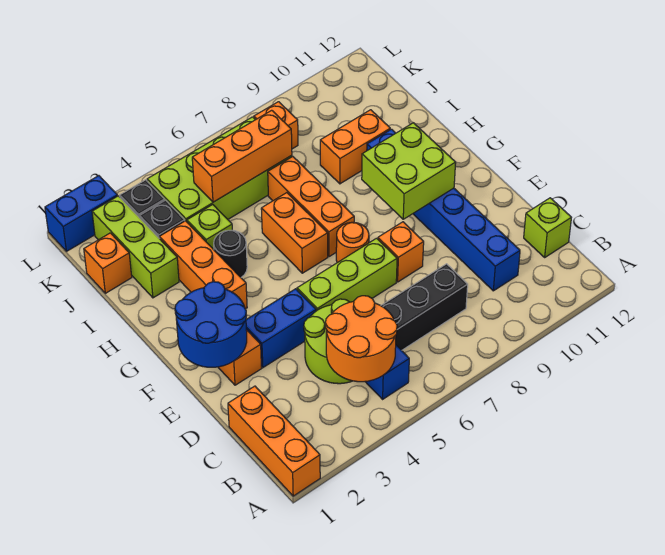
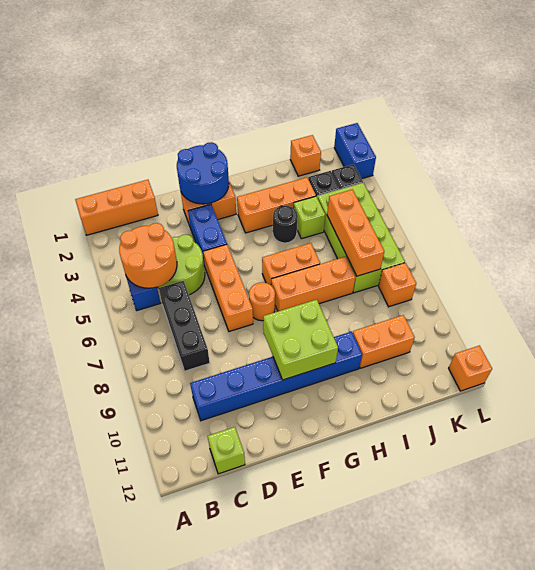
lime brick E5:E7 level 1 -> orange brick E5:E7 level 1
orange brick E8 level 1 -> orange brick L12 level 1
lime brick I2:K2 level 1 -> none
orange brick I9:I10 level 1 -> orange brick I10:J10 level 1

